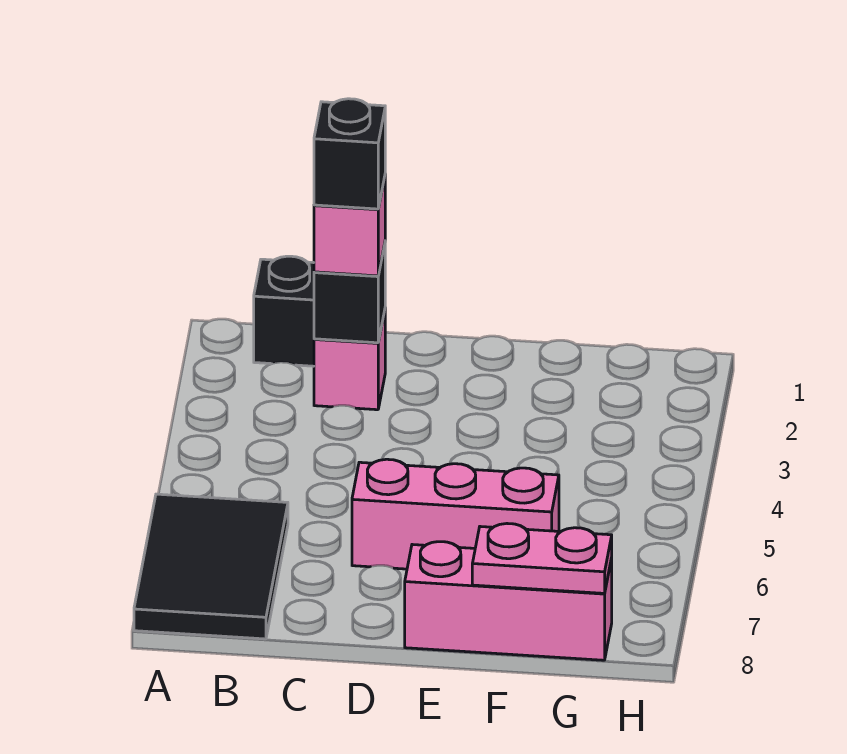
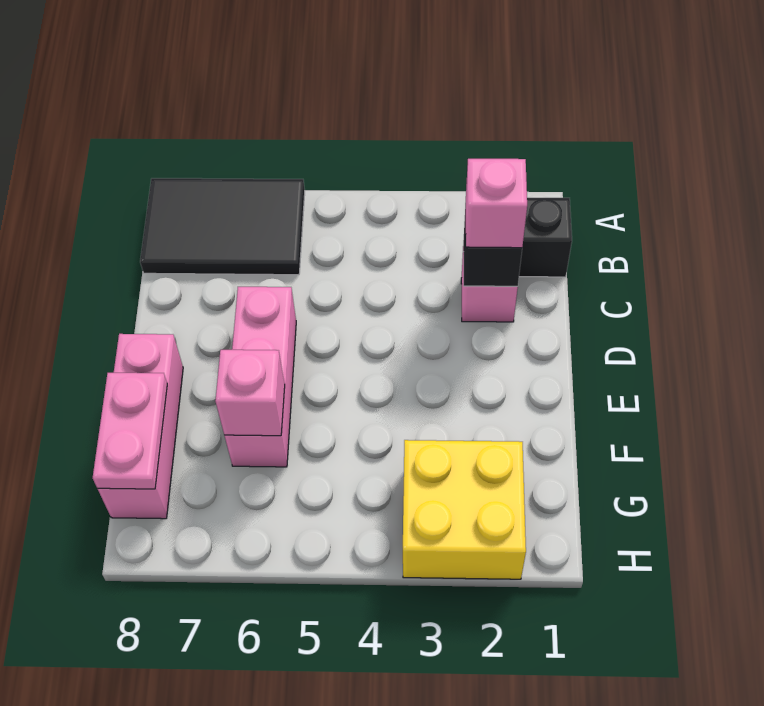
black brick C2 level 4 -> none
none -> pink brick F6 level 2
none -> yellow brick G2:H3 level 1

